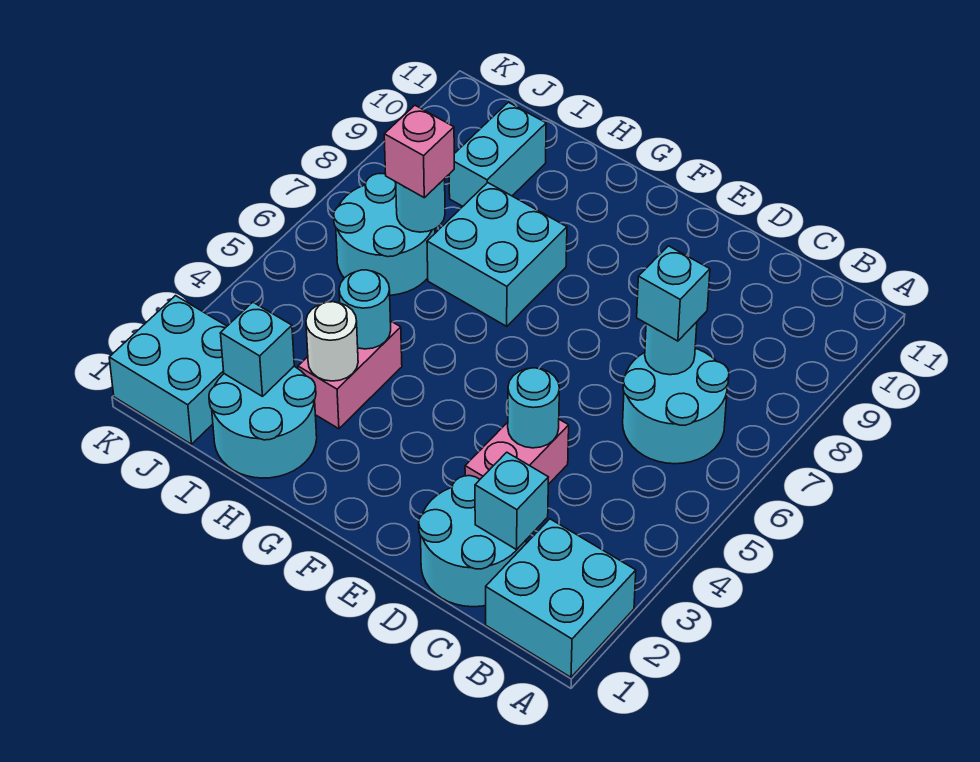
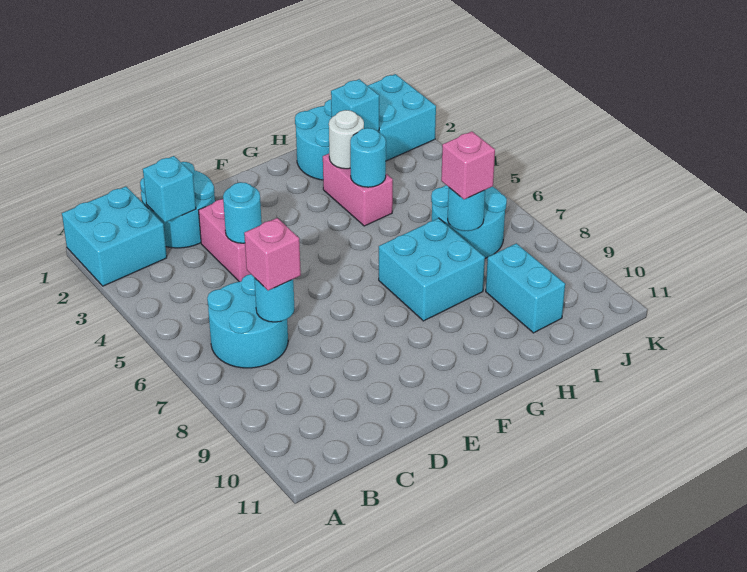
cyan brick C7 level 3 -> pink brick C7 level 3

